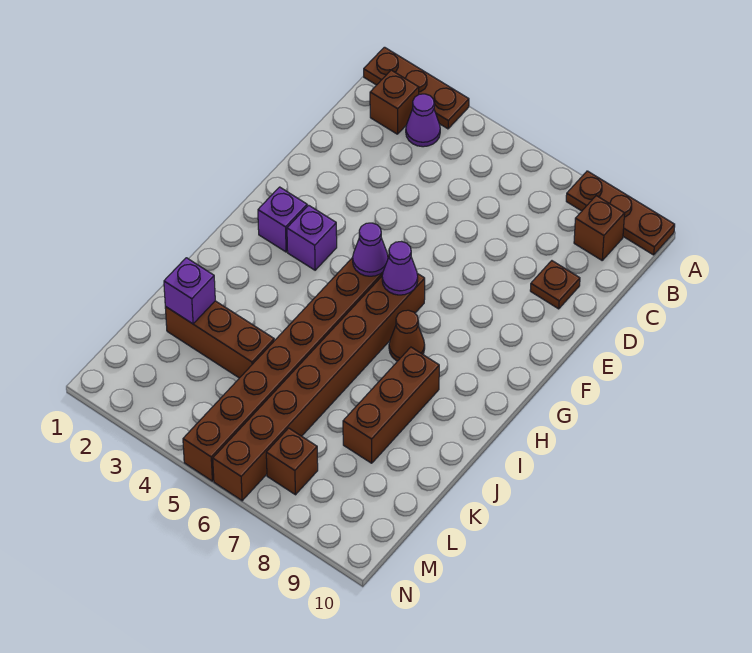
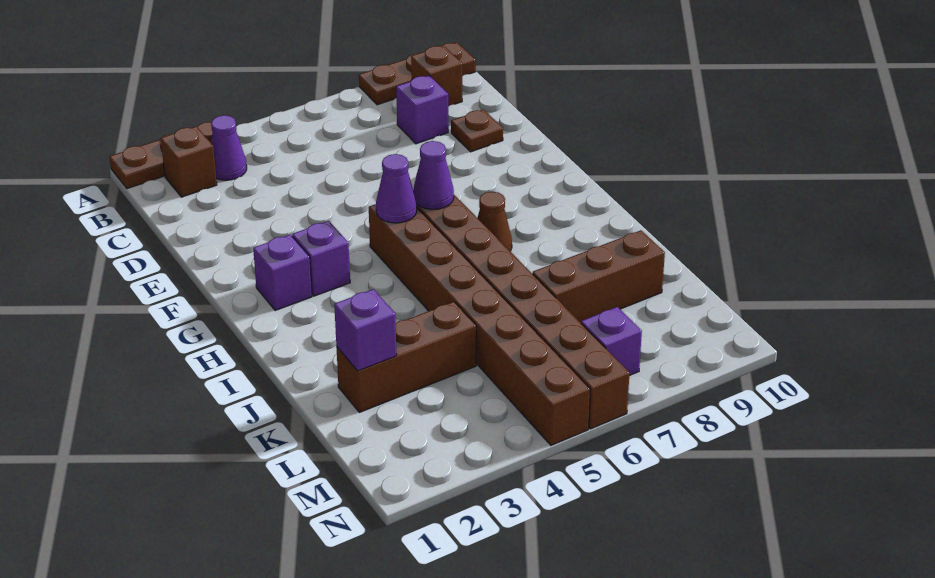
none -> purple brick C8 level 1
brown brick I8:K8 level 1 -> brown brick K7:K9 level 1
brown brick M7 level 1 -> purple brick M7 level 1

